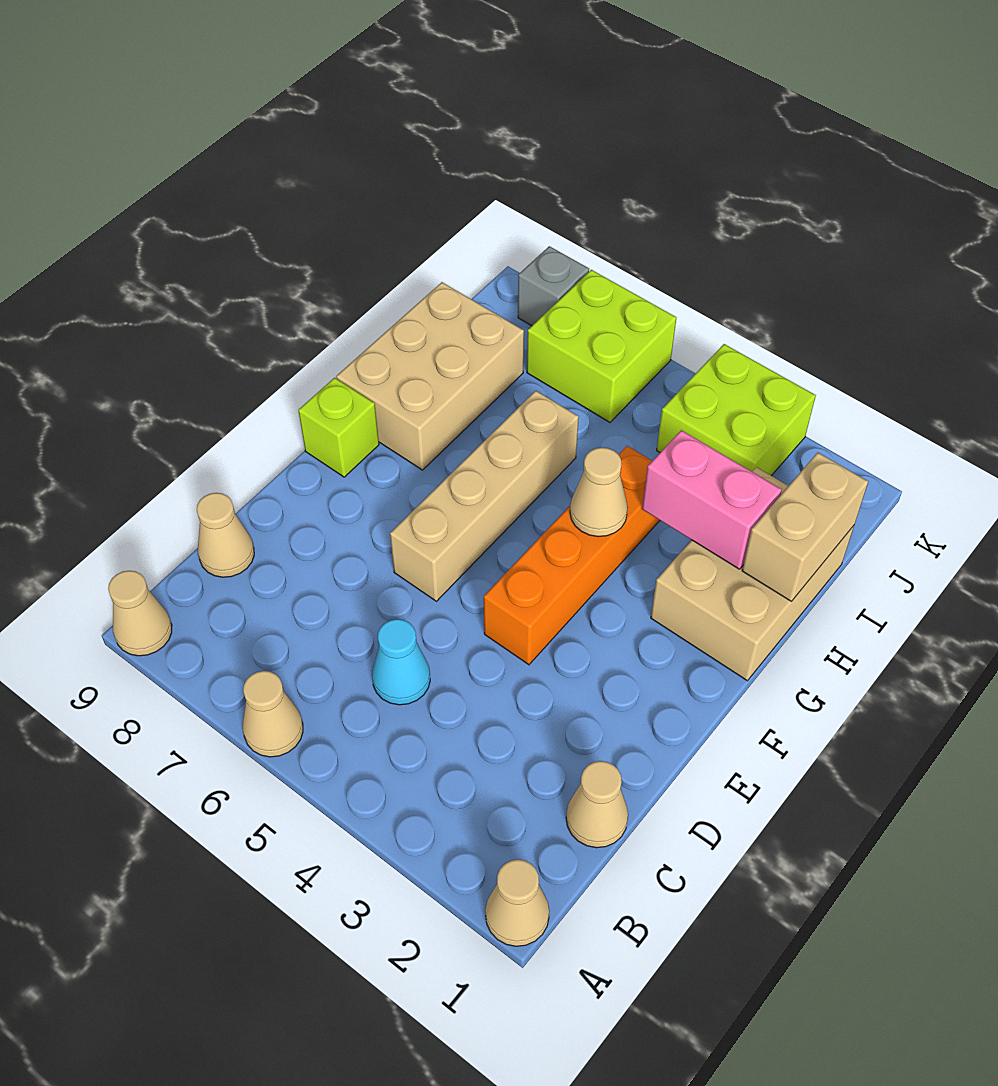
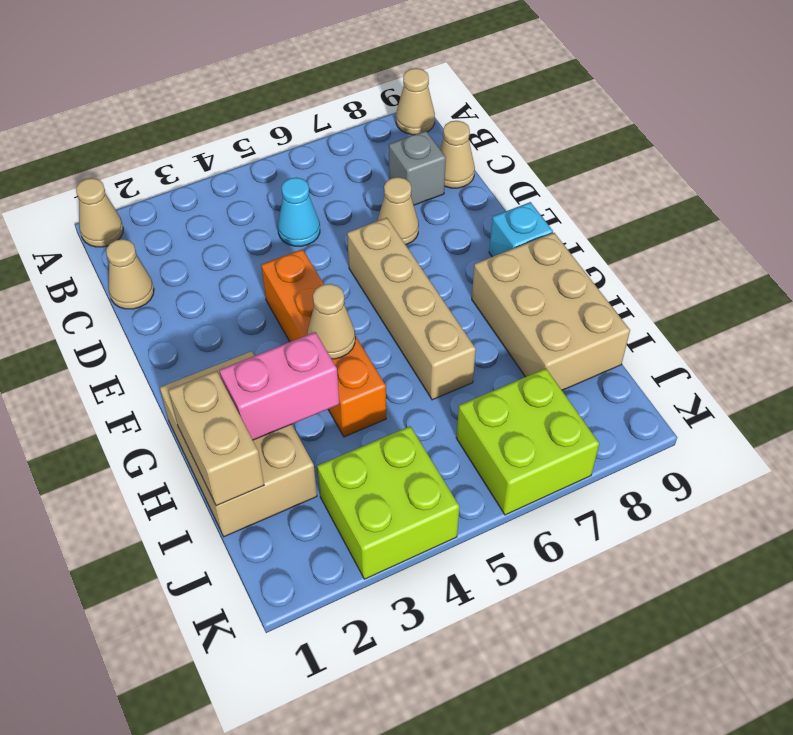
tan cone A6 level 1 -> tan cone D7 level 1
lime brick F9 level 1 -> cyan brick F9 level 1
grey brick K8 level 1 -> grey brick C8 level 1

